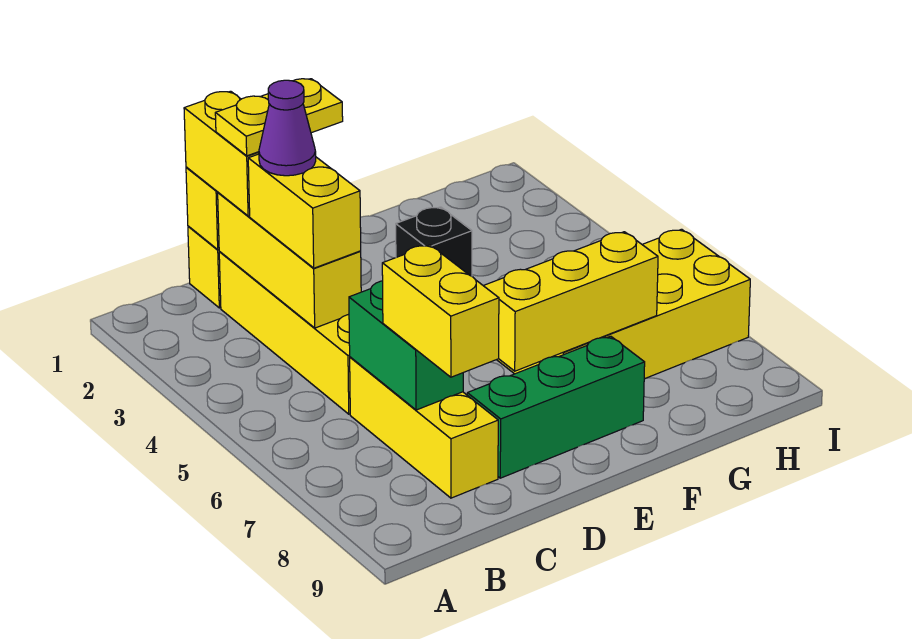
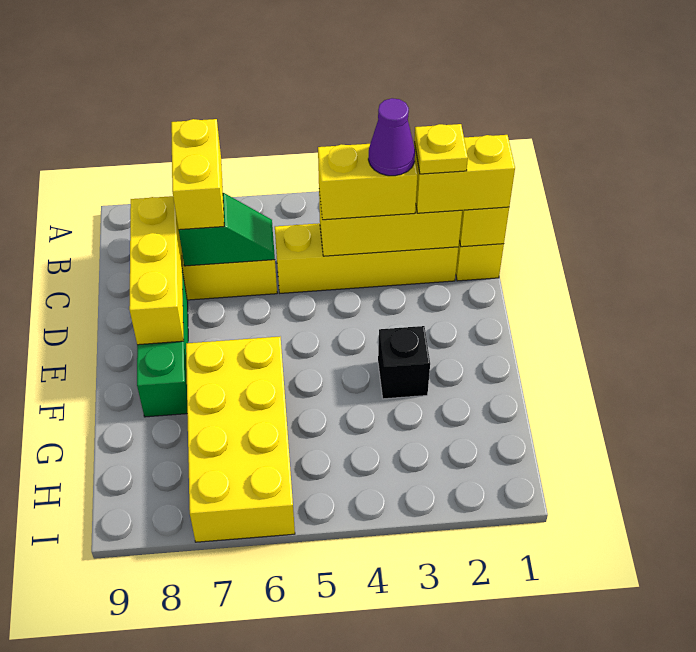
yellow plate C2:D2 level 4 -> yellow plate C2 level 4
green brick C6:C7 level 2 -> green slope C6:C7 level 2 top 7
yellow brick C7:C8 level 3 -> yellow brick B7:C7 level 3
yellow brick E7:G7 level 2 -> yellow brick C8:E8 level 2

